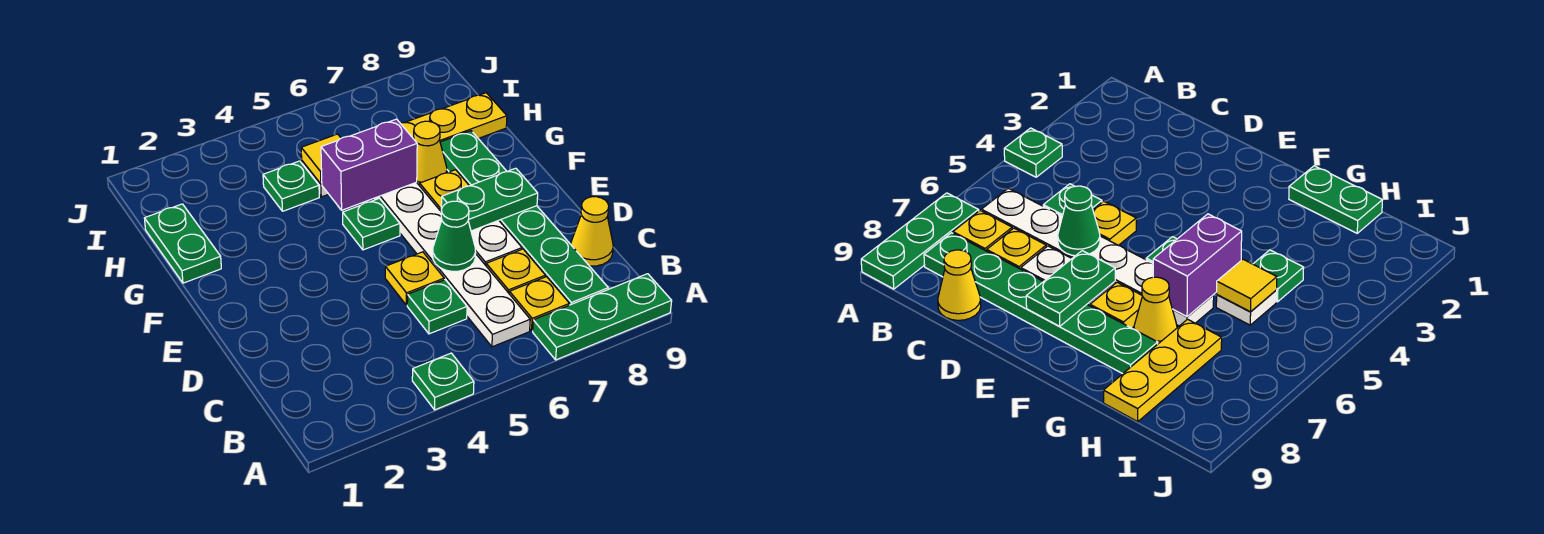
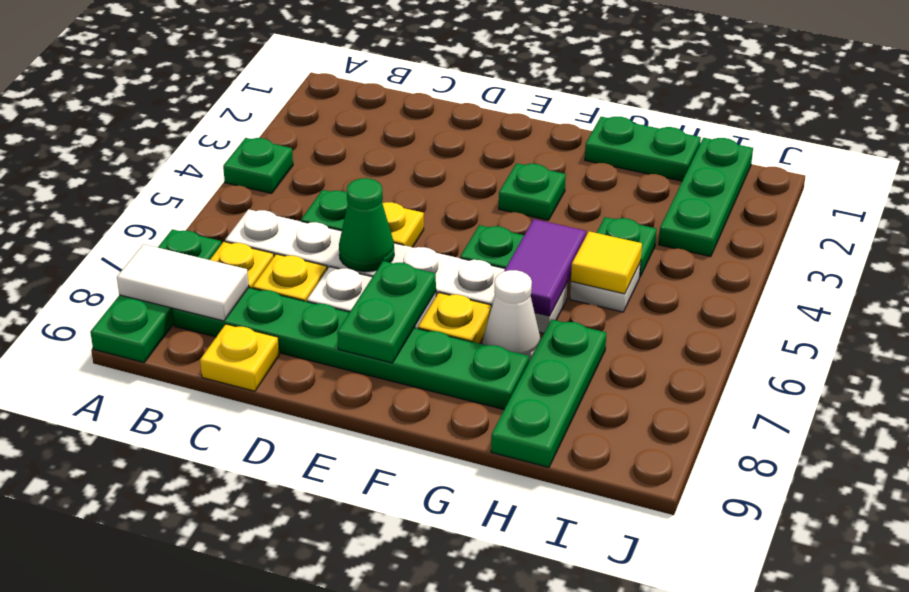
none -> white tile A8:B8 level 2
yellow cone C9 level 1 -> yellow plate C9 level 1
none -> green plate F3 level 1
purple brick G5:G6 level 2 -> purple tile G5:G6 level 2
yellow cone G7 level 1 -> white cone G7 level 1
yellow plate H7:H9 level 1 -> green plate H7:H9 level 1
none -> green plate I1:I3 level 1

